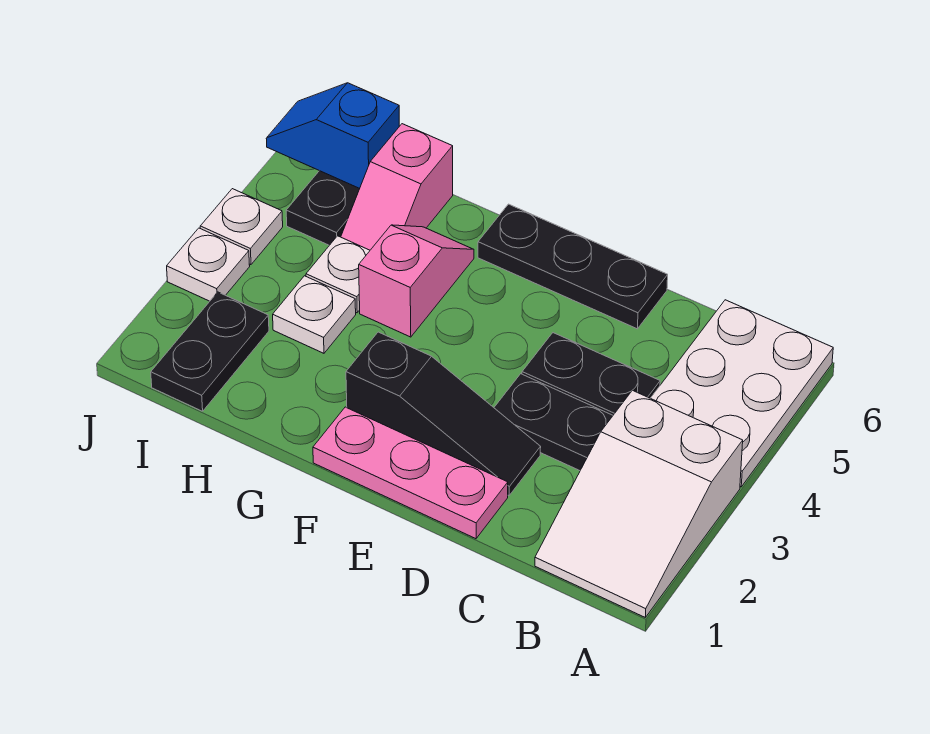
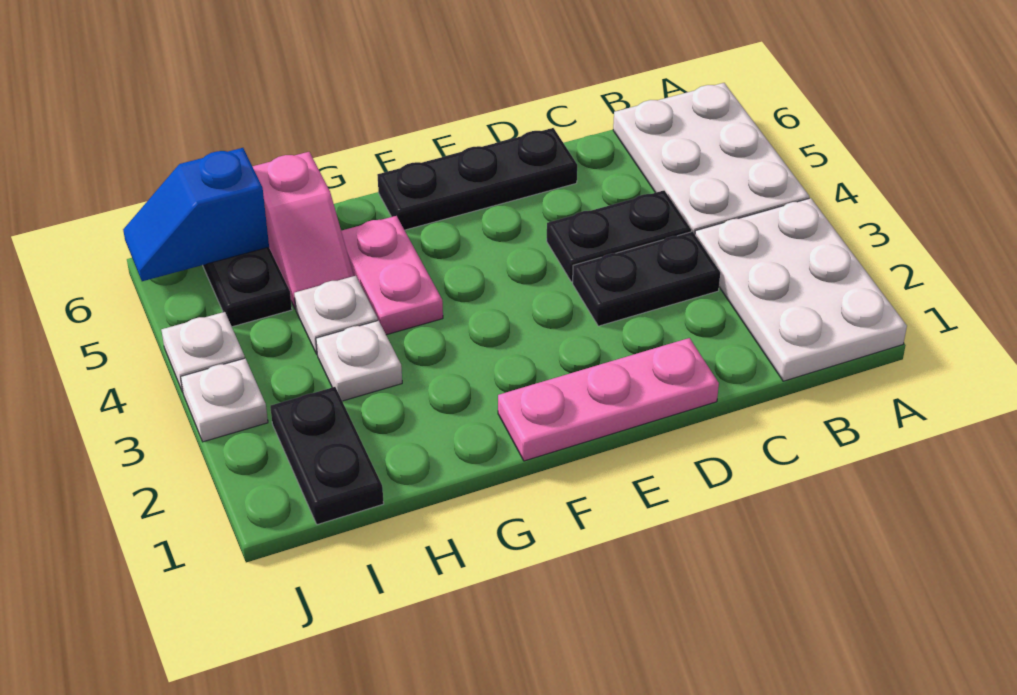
white slope A1:B3 level 1 top 3 -> white plate A1:B3 level 1
black slope D2:F2 level 1 top F -> none
pink slope G4:G5 level 1 top 4 -> pink plate G4:G5 level 1

